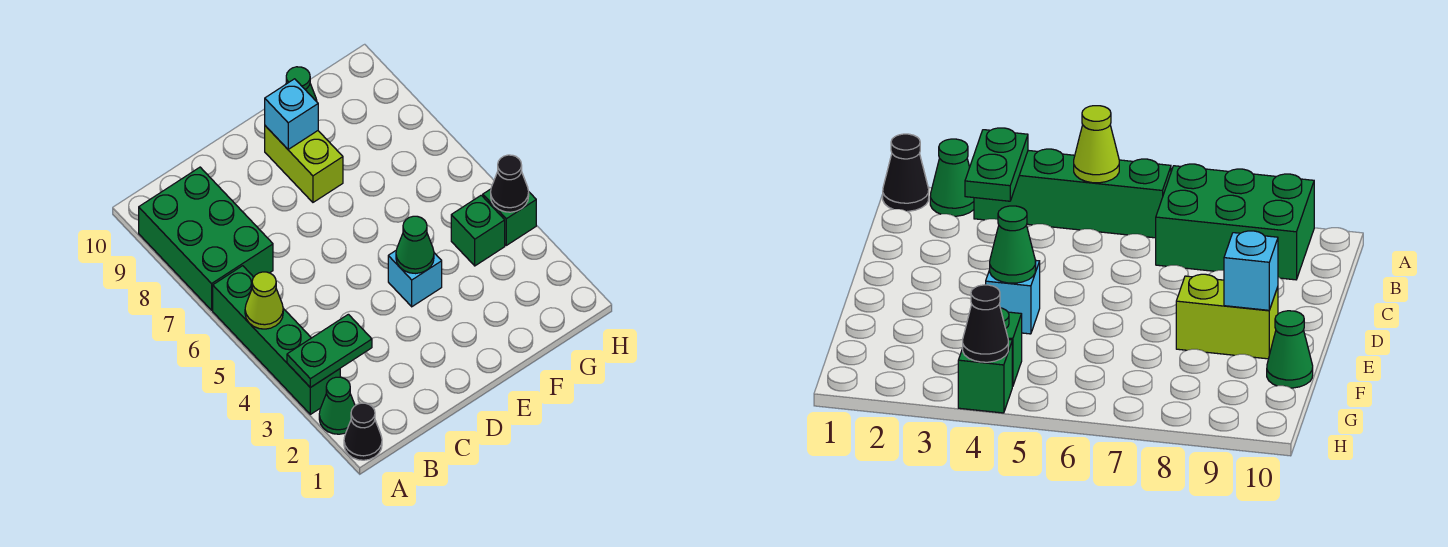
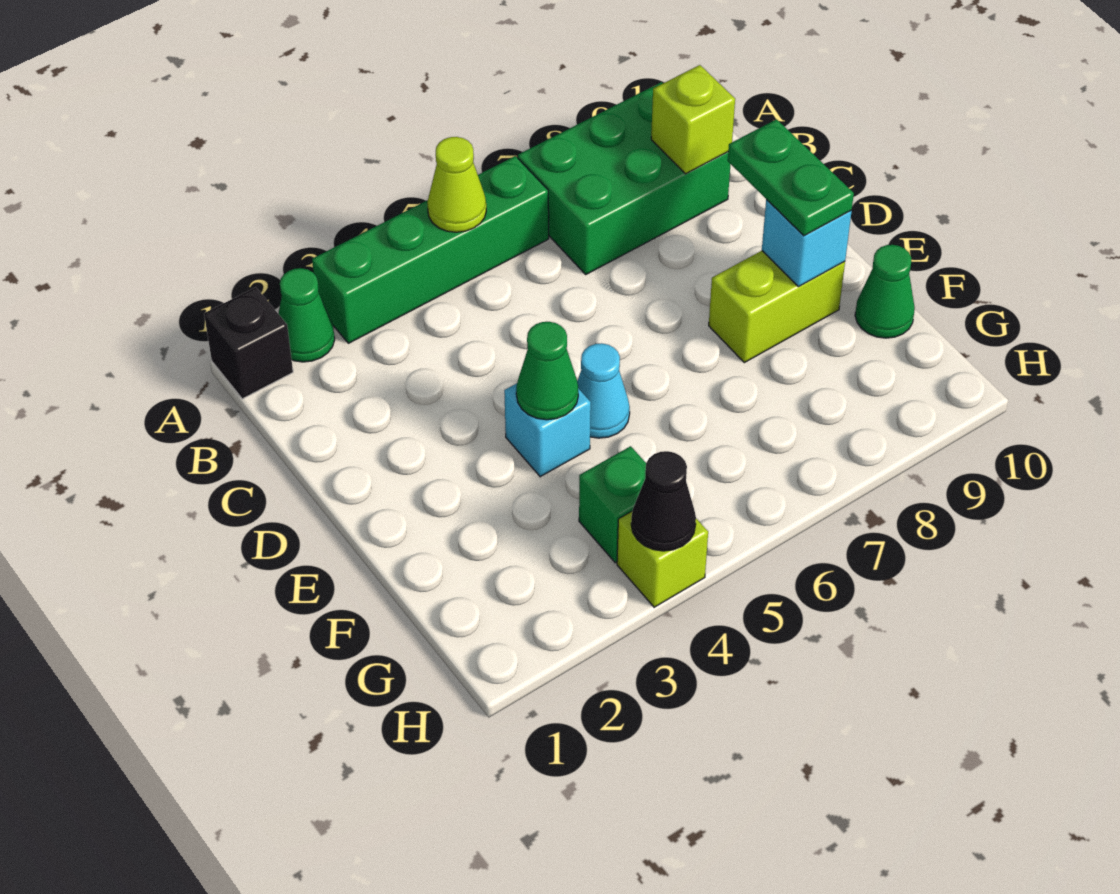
black cone A1 level 1 -> black brick A1 level 1
green plate A3:B3 level 2 -> green plate D9:E9 level 3
none -> lime brick B9 level 2
none -> cyan cone E5 level 1
green brick H4 level 1 -> lime brick H4 level 1

